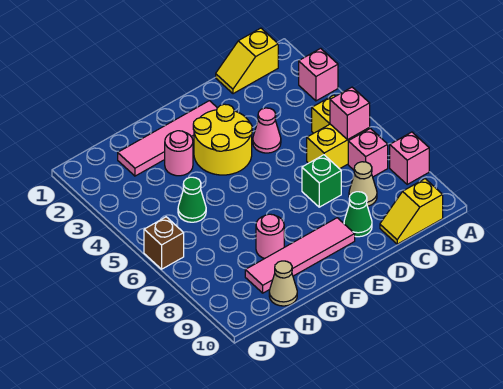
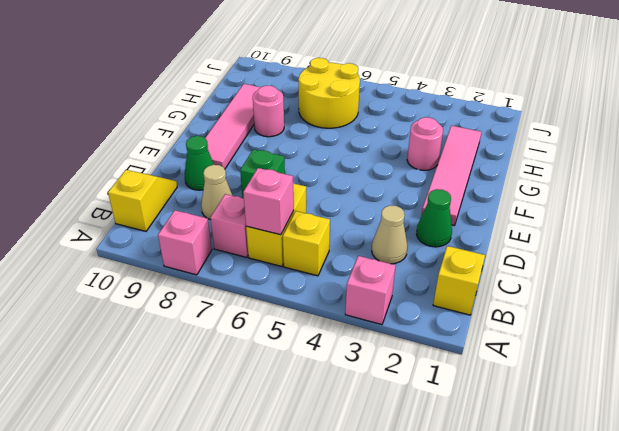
pink cone D4 level 1 -> none
yellow round brick E3:F4 level 1 -> yellow round brick H6:I7 level 1
green cone H5 level 1 -> green cone D2 level 1
tan cone H10 level 1 -> tan cone C3 level 1
brown brick J6 level 1 -> none

